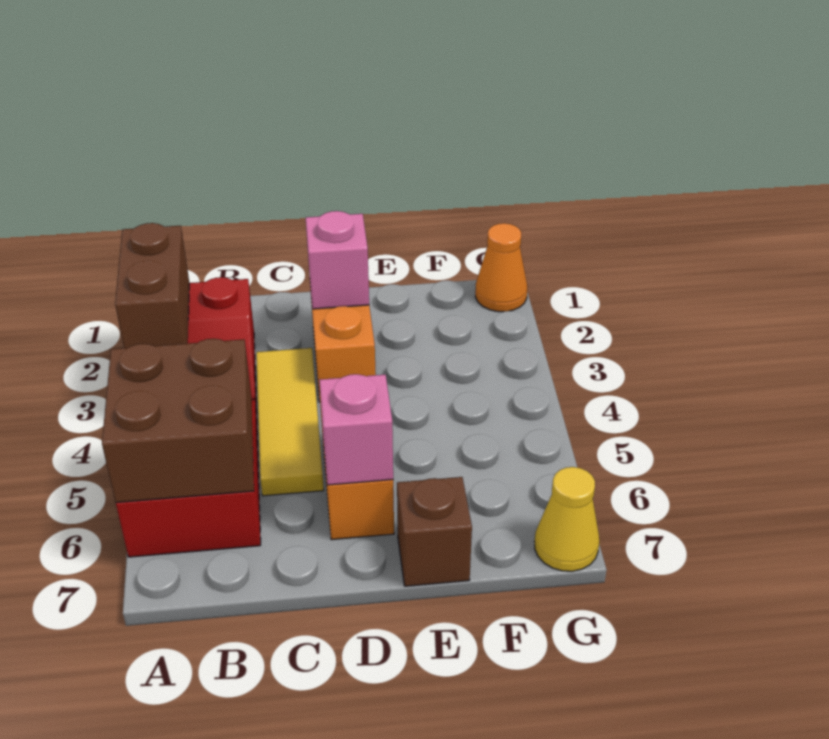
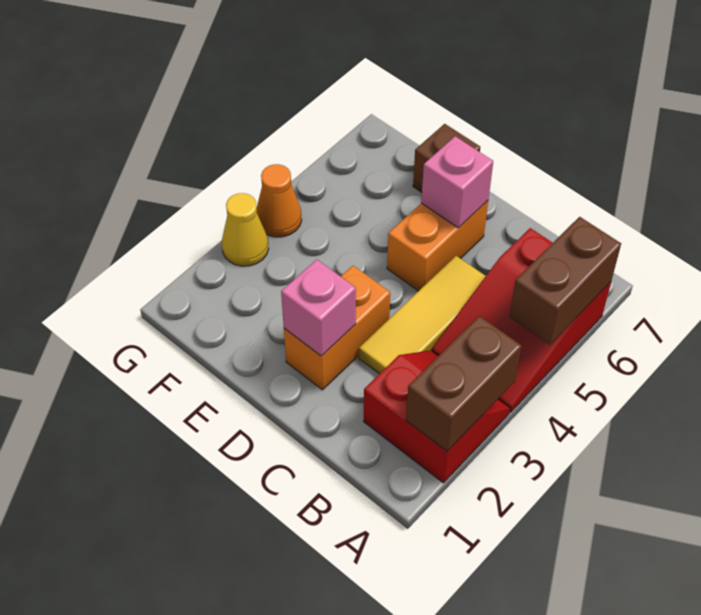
brown brick A5:B6 level 2 -> brown brick A5:A6 level 2
orange cone G1 level 1 -> orange cone G4 level 1
yellow cone G7 level 1 -> yellow cone G3 level 1

